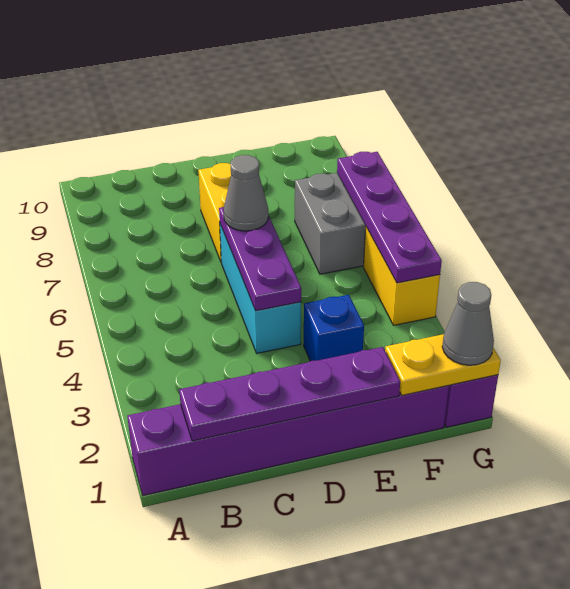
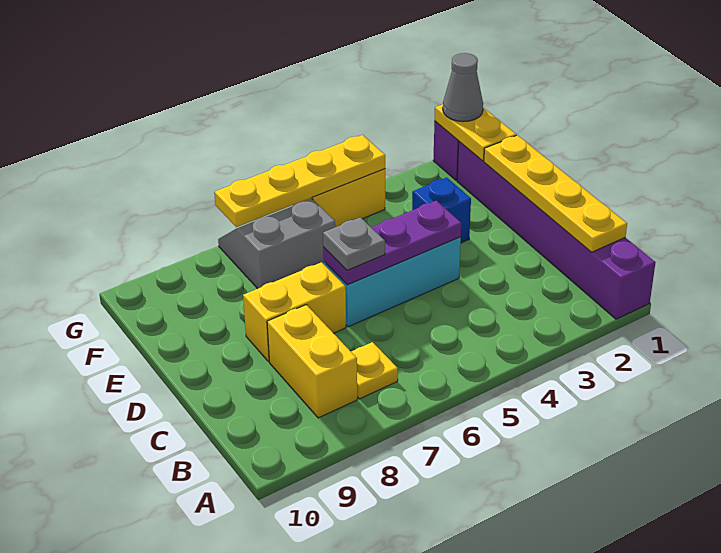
purple plate B1:E1 level 2 -> yellow plate B1:E1 level 2
none -> yellow plate B7 level 1
none -> yellow brick B8:C8 level 1
grey cone D6 level 3 -> grey plate D6 level 3
purple plate G4:G7 level 2 -> yellow plate G4:G7 level 2

